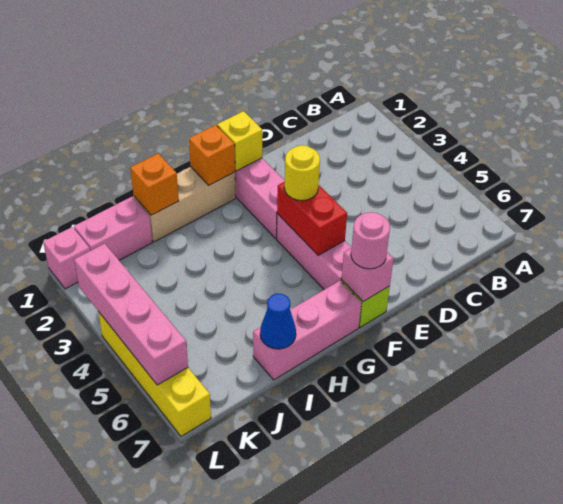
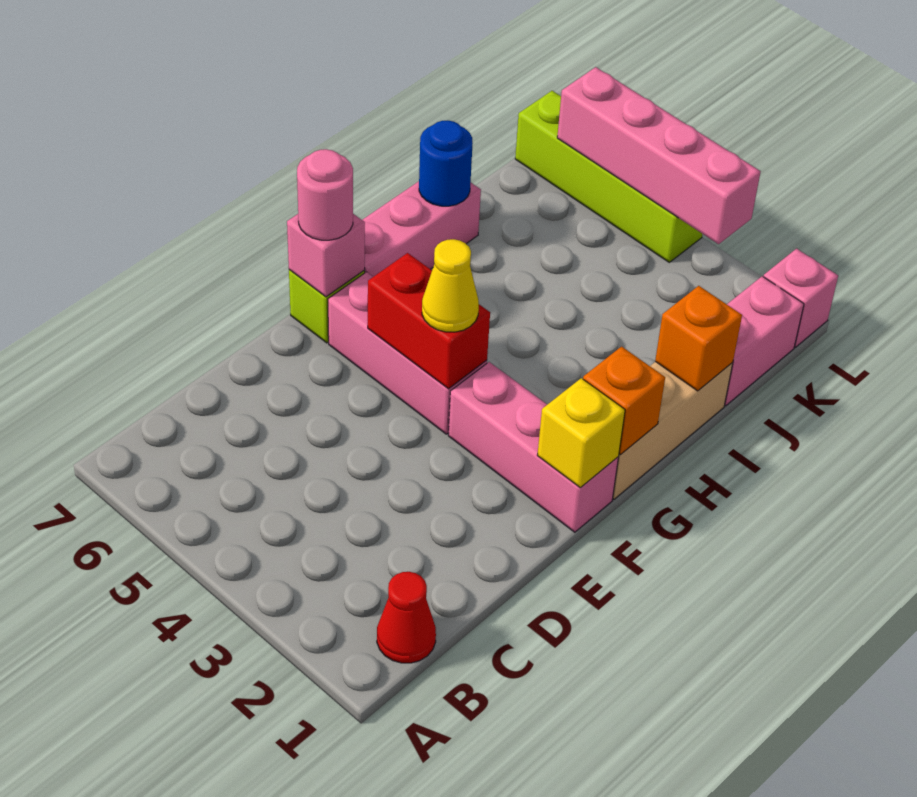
none -> red cone B1 level 1
yellow round brick F4 level 3 -> yellow cone F4 level 3
blue cone I7 level 2 -> blue round brick I7 level 2
yellow brick L4:L7 level 1 -> lime brick L4:L7 level 1

